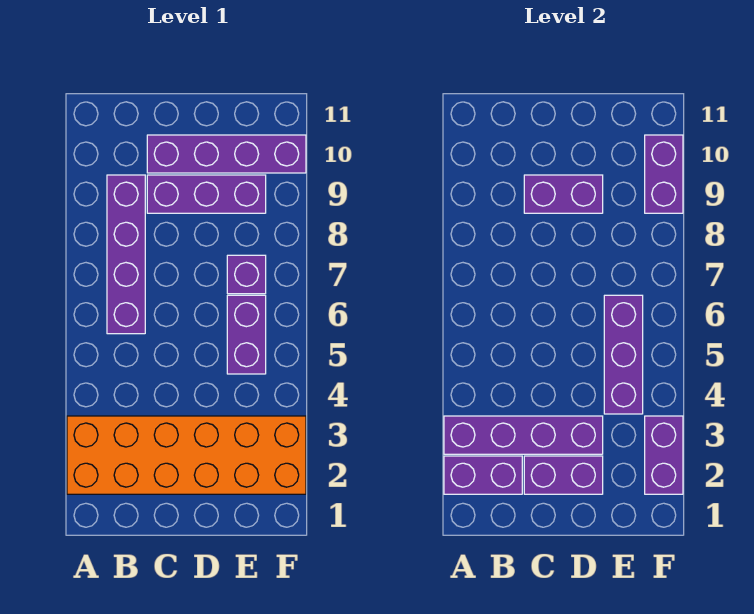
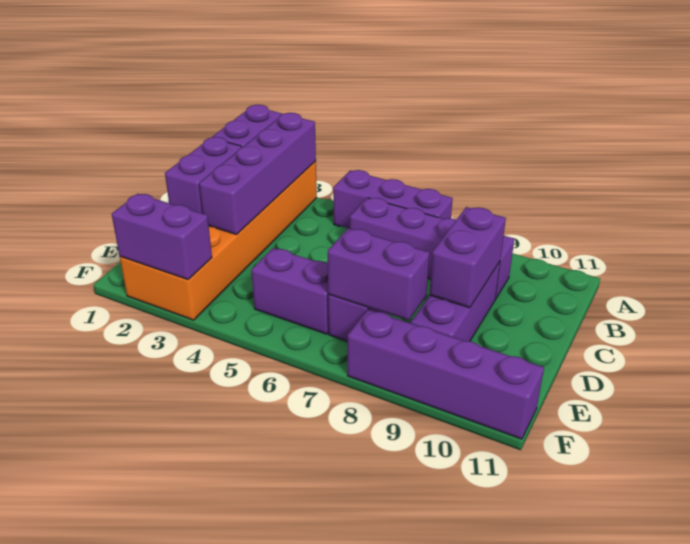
purple brick C10:F10 level 1 -> purple brick F8:F11 level 1
purple brick E4:E6 level 2 -> purple brick A5:A7 level 1
purple brick F9:F10 level 2 -> purple brick E7:E8 level 2

